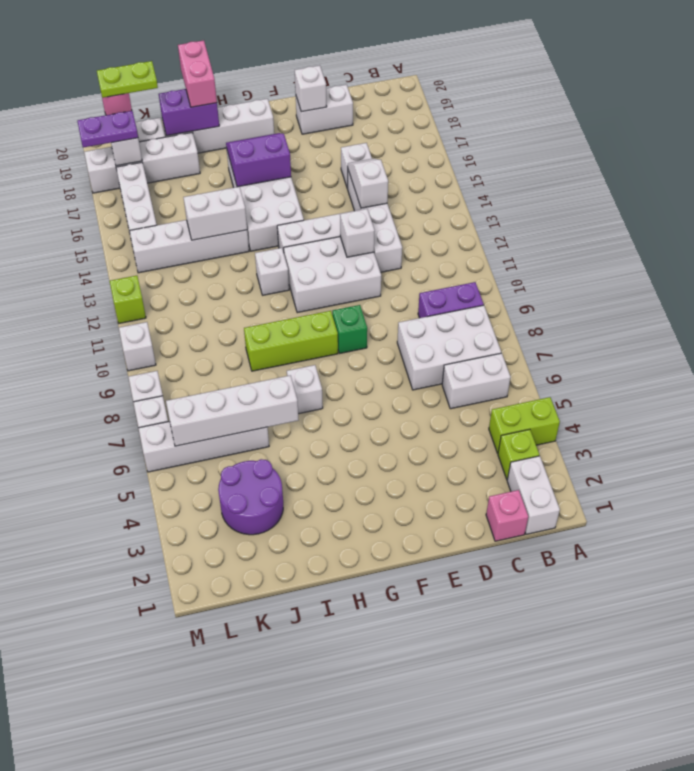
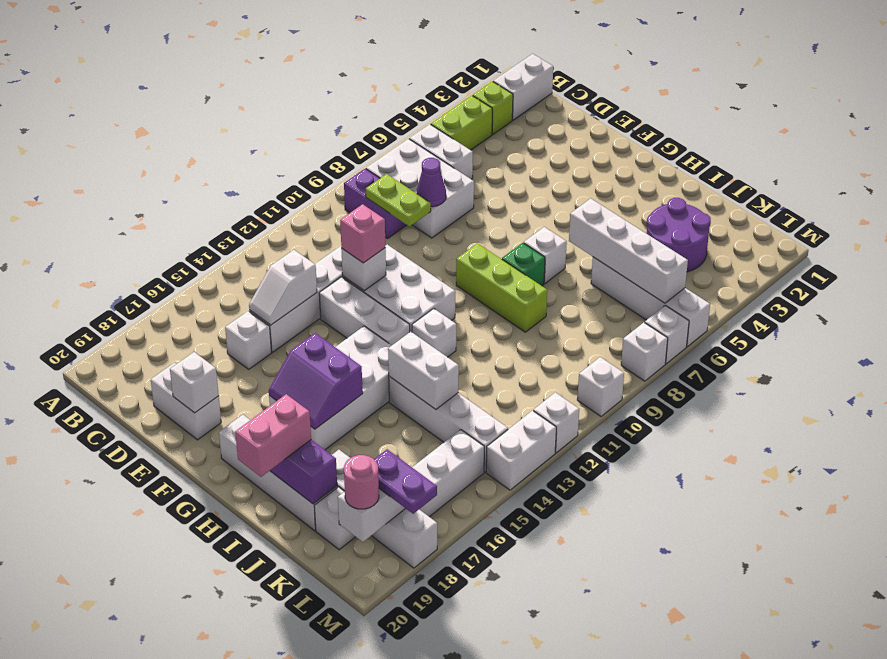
lime brick A4:B4 level 1 -> lime brick B4:B5 level 1
pink brick C1 level 1 -> pink brick E12 level 3
none -> purple cone D8 level 2
green brick F9 level 1 -> green brick H8 level 1
lime plate K19:L19 level 4 -> lime plate C9:D9 level 2
lime brick M12 level 1 -> white brick M12 level 1
none -> white brick M13:M14 level 1

